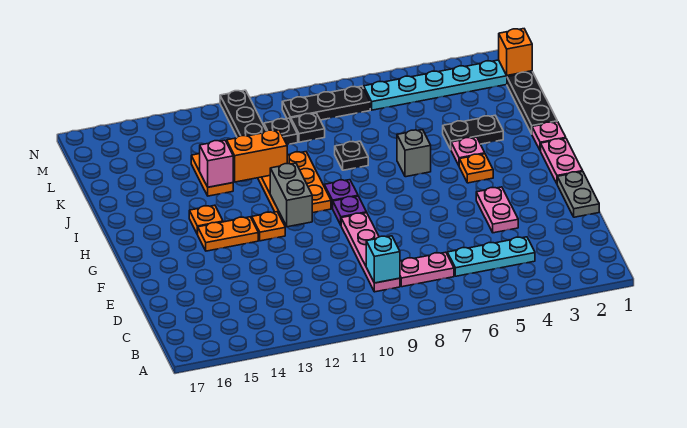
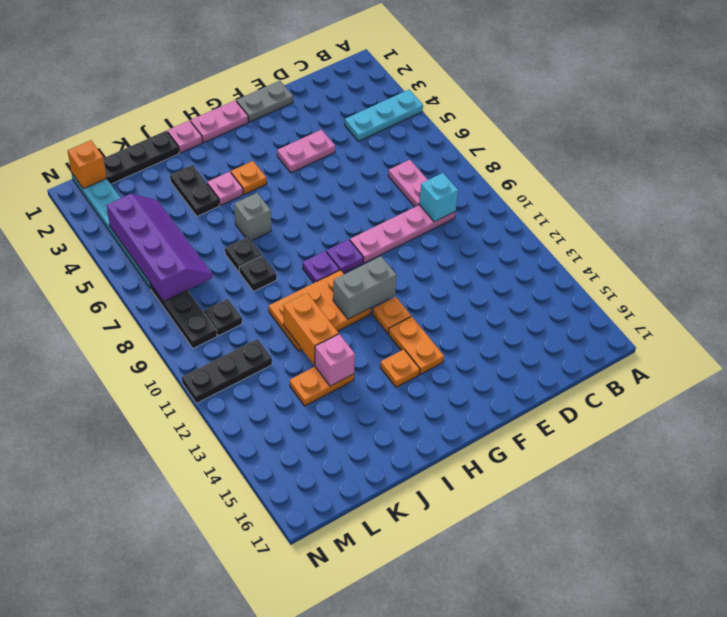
cyan plate C4:C6 level 1 -> cyan plate A4:C4 level 1
none -> purple slope L4:M7 level 2 top M
black plate L10 level 1 -> black plate J7 level 1

